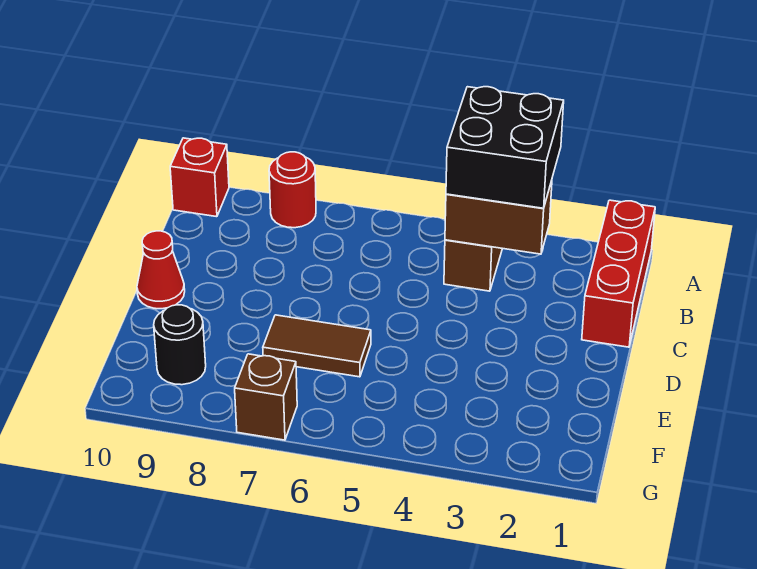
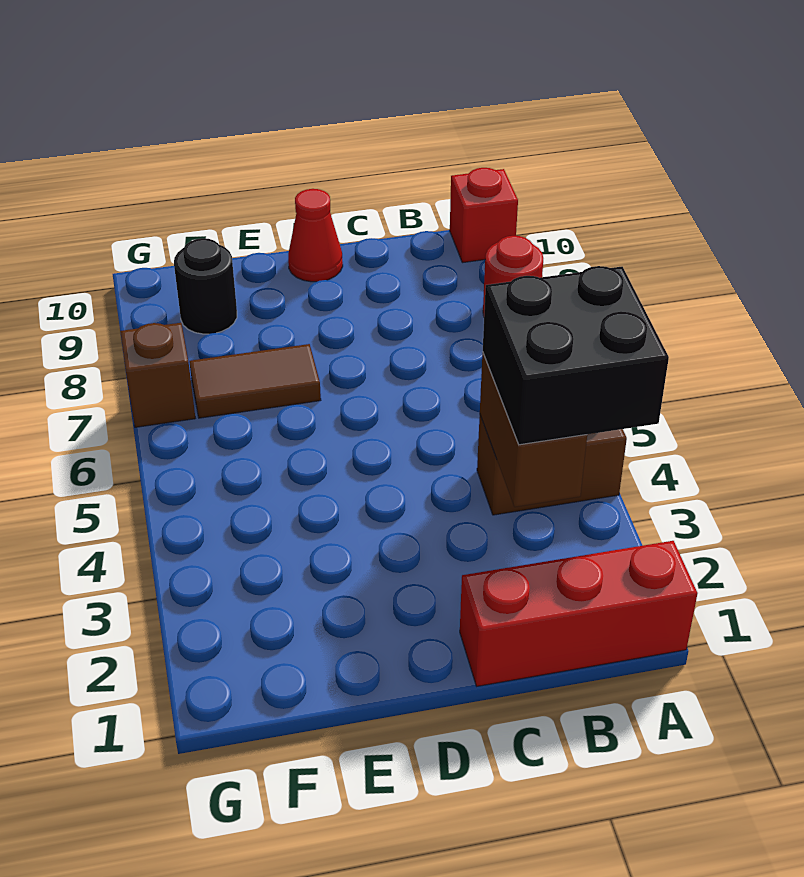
brown tile E6:E7 level 1 -> brown tile E7:F7 level 1

